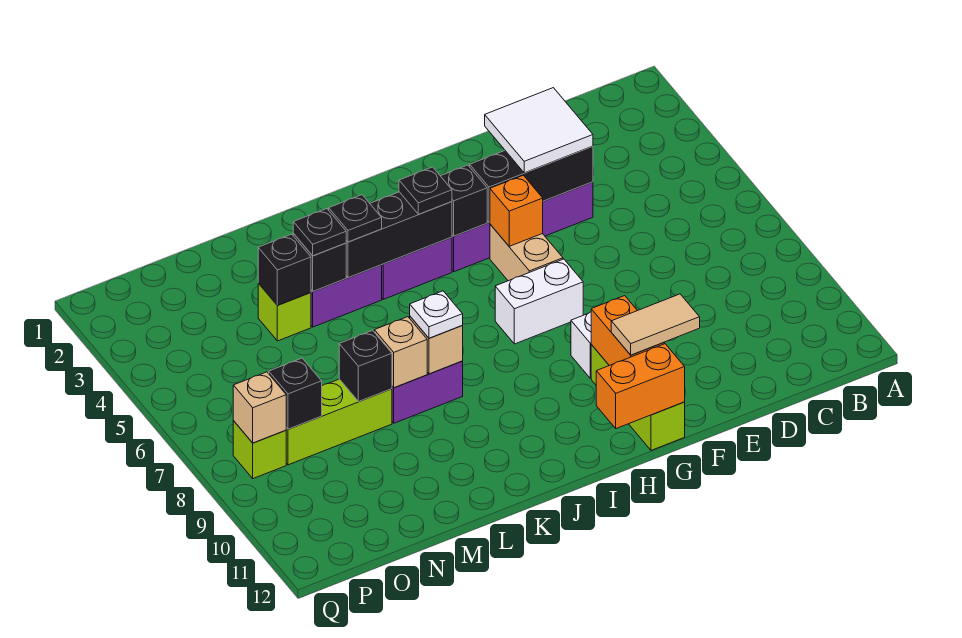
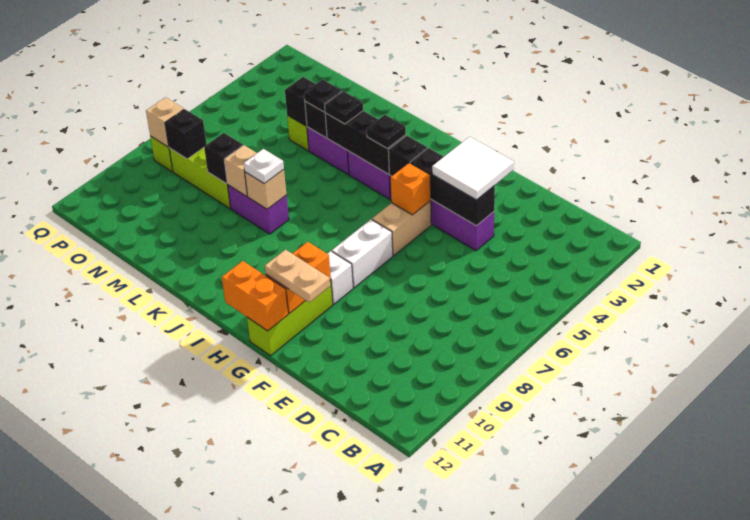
tan tile F11:G11 level 3 -> tan plate F11:G11 level 3
white brick G7:H7 level 1 -> white brick G7:G8 level 1

